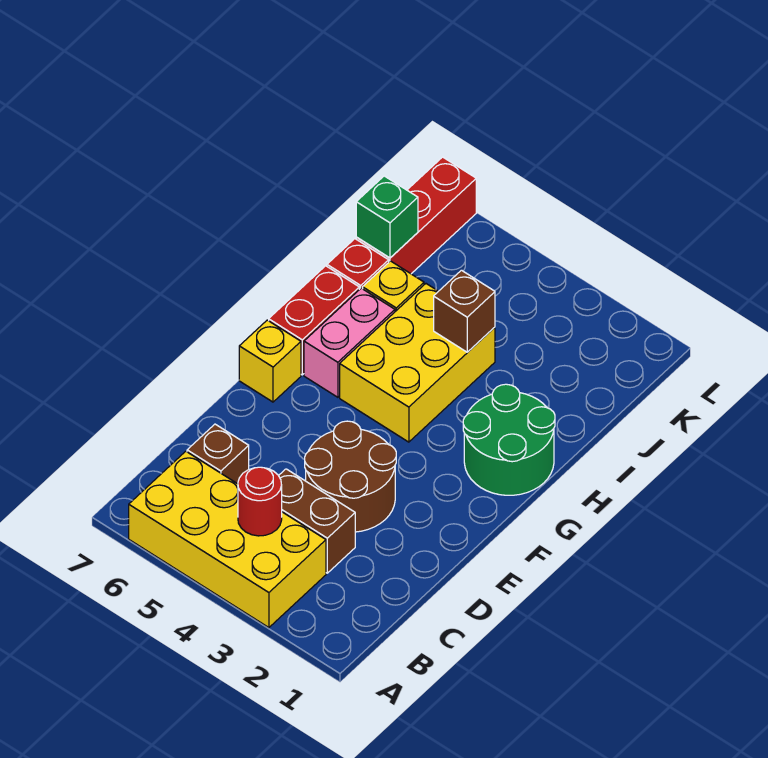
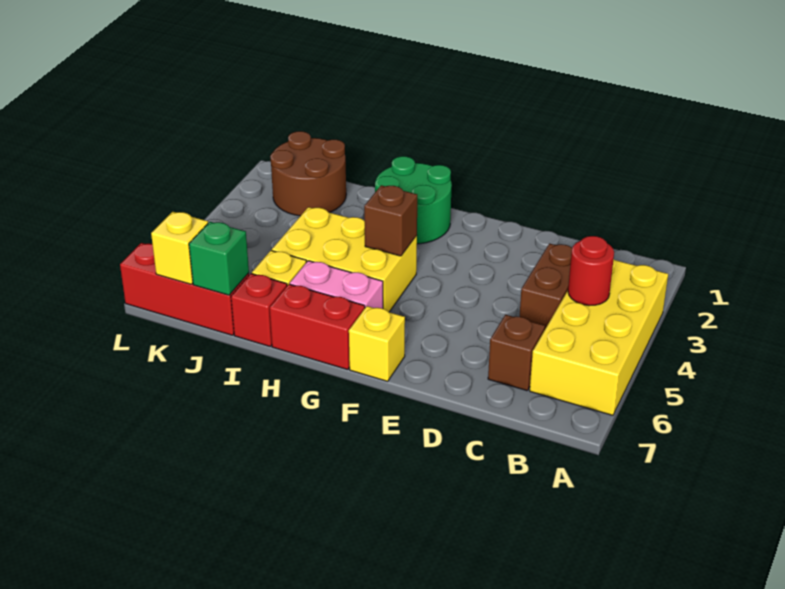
brown round brick D3:E4 level 1 -> brown round brick J1:K2 level 1
brown brick I4 level 2 -> brown brick G4 level 2
none -> yellow brick K7 level 2

